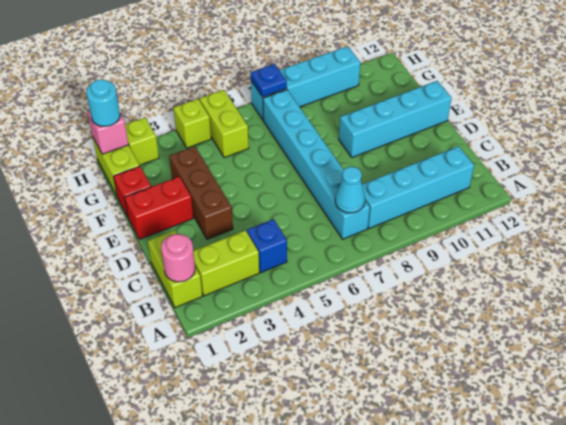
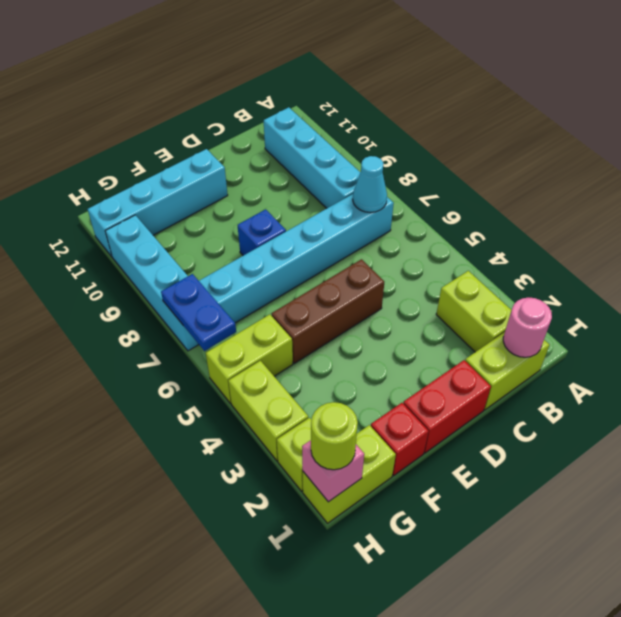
blue brick B4 level 1 -> blue brick E8 level 1
brown brick D3:F3 level 1 -> brown brick D5:F5 level 1
red brick E1:E2 level 1 -> red brick D1:E1 level 1
cyan brick E9:E12 level 1 -> cyan brick E11:H11 level 1
cyan round brick H1 level 3 -> lime round brick H1 level 3
lime brick H4 level 1 -> lime brick H3:H4 level 1
blue plate H7 level 2 -> blue plate H6:H7 level 2

